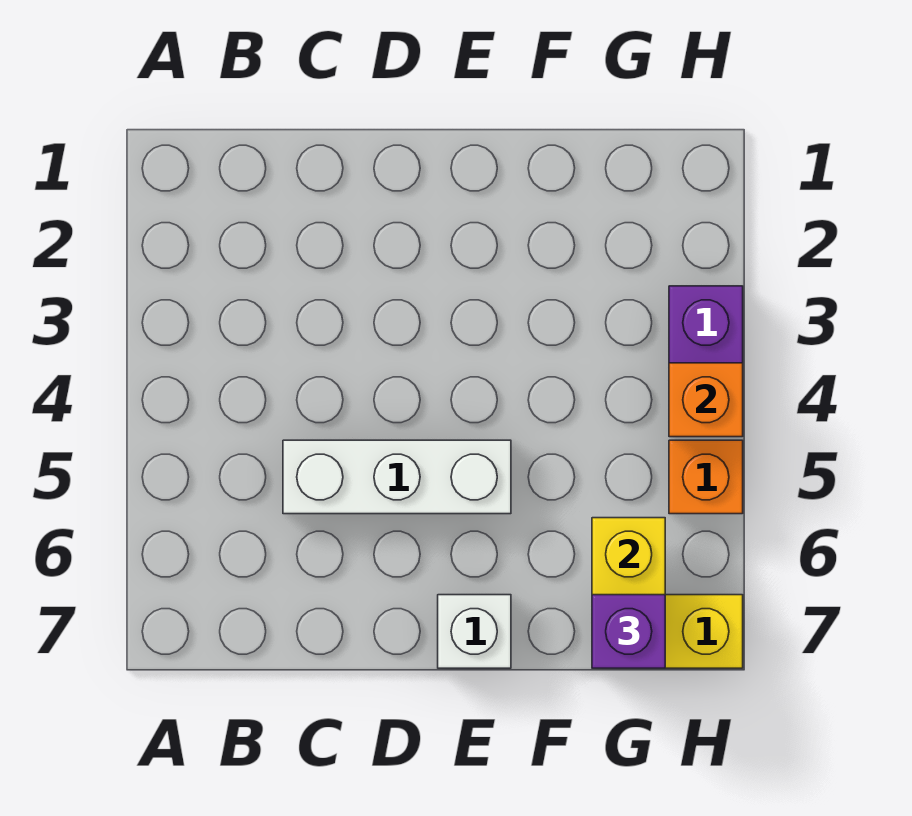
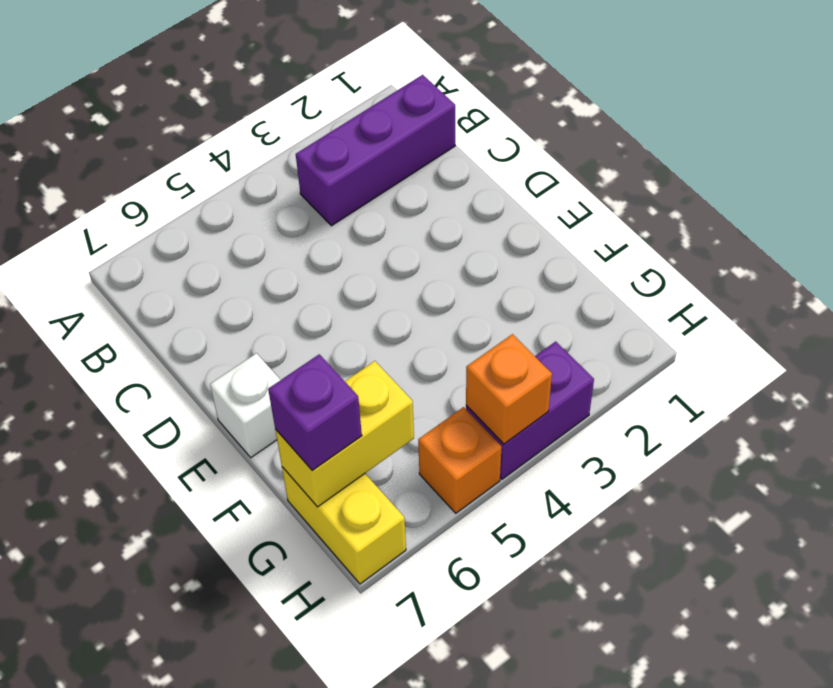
none -> purple brick B1:B3 level 1
white brick C5:E5 level 1 -> none

